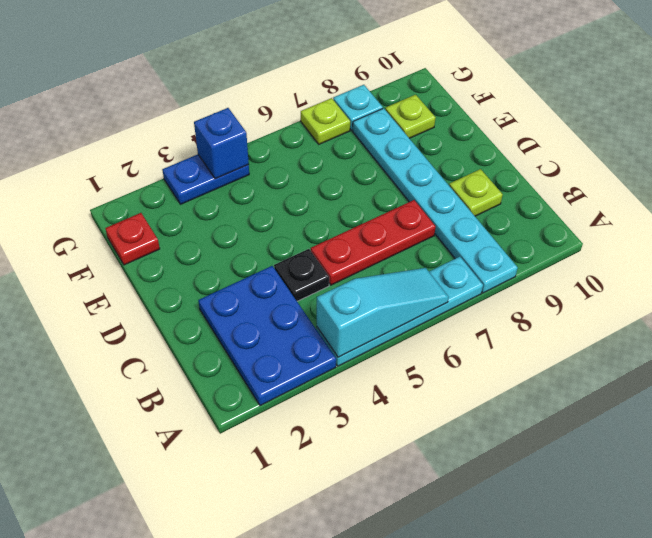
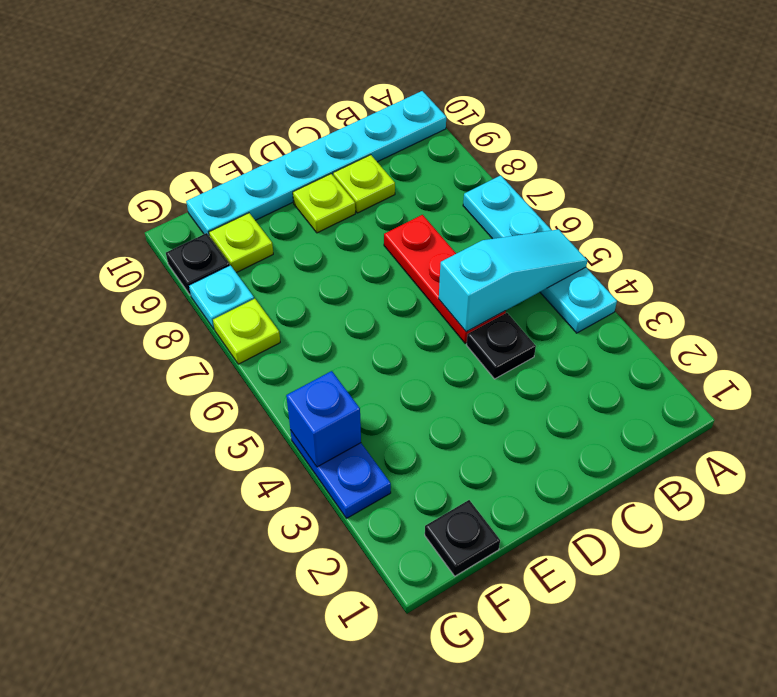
blue plate A2:C3 level 1 -> none
cyan slope A4:A6 level 2 top 4 -> cyan slope A5:C5 level 2 top C
cyan plate A8:F8 level 1 -> cyan plate A10:F10 level 1
none -> lime plate D9 level 1
red plate F1 level 1 -> black plate F1 level 1
none -> black plate G9 level 1

